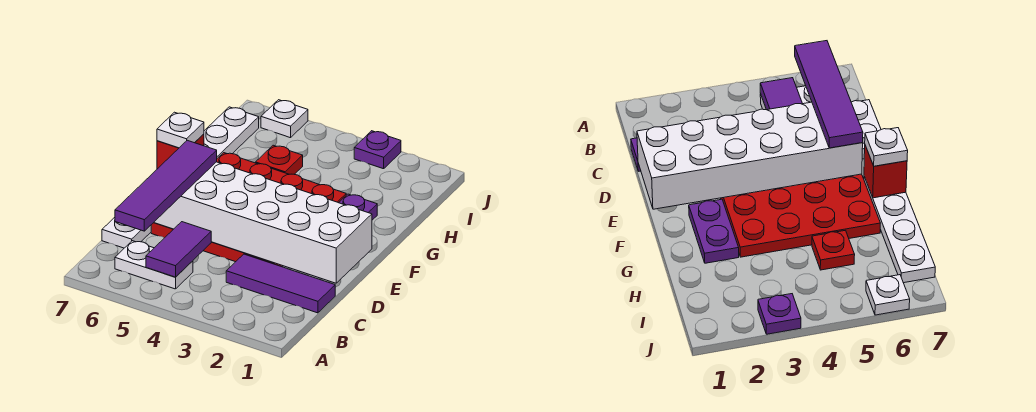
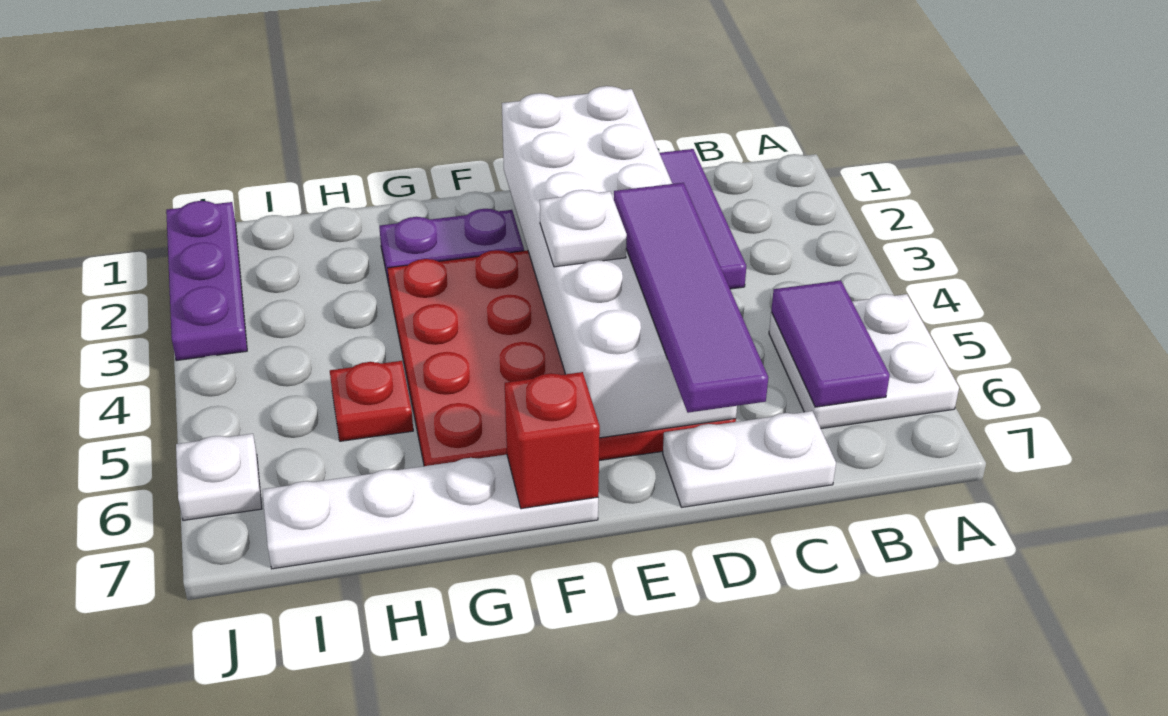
white plate B5:B6 level 1 -> white plate A5:B6 level 1
purple tile B5:C5 level 2 -> purple tile B5:B6 level 2
purple tile B6:E6 level 3 -> purple tile D4:D7 level 3
white plate F7 level 3 -> white plate E4 level 3
purple plate J3 level 1 -> purple plate J1:J3 level 1

